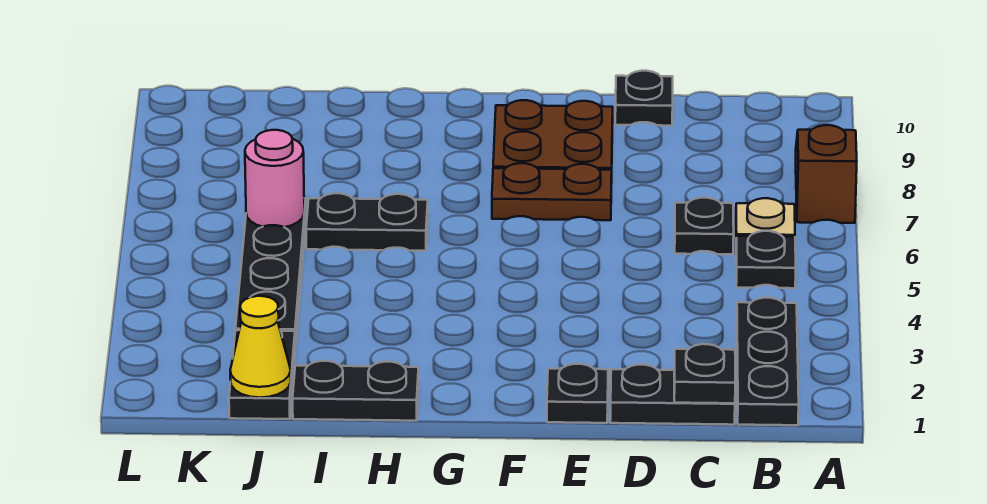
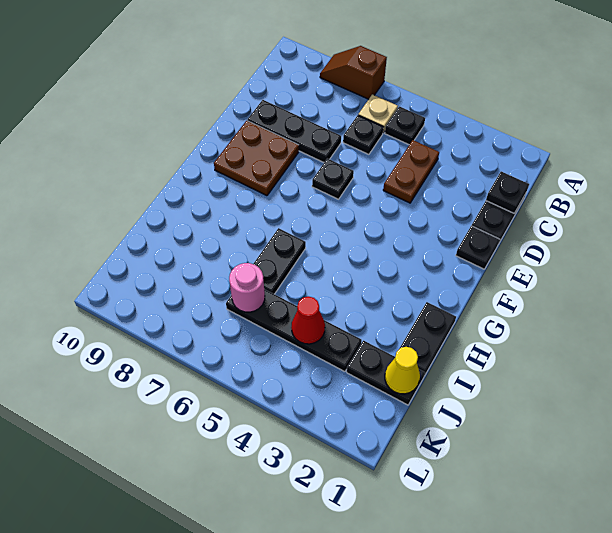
black plate B1:B3 level 1 -> black plate D7:D9 level 1
black plate D10 level 1 -> black plate E6 level 1
brown plate E7:F7 level 1 -> brown plate C4:D4 level 1
none -> red cone J4 level 2

